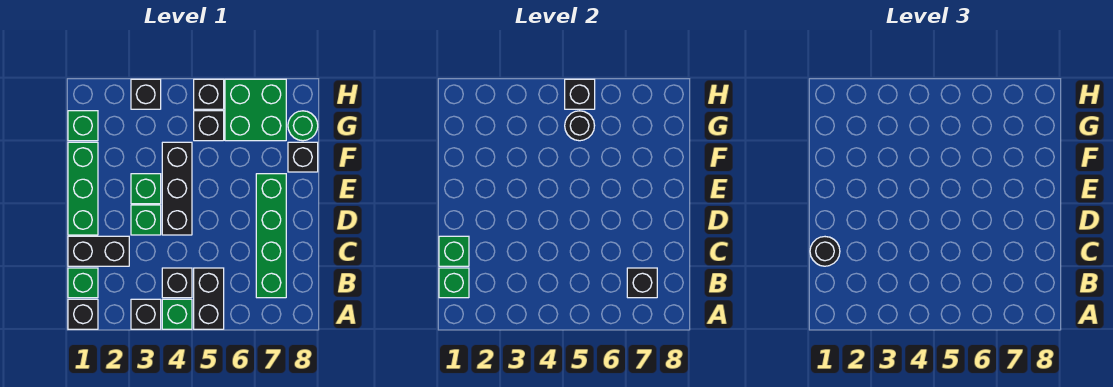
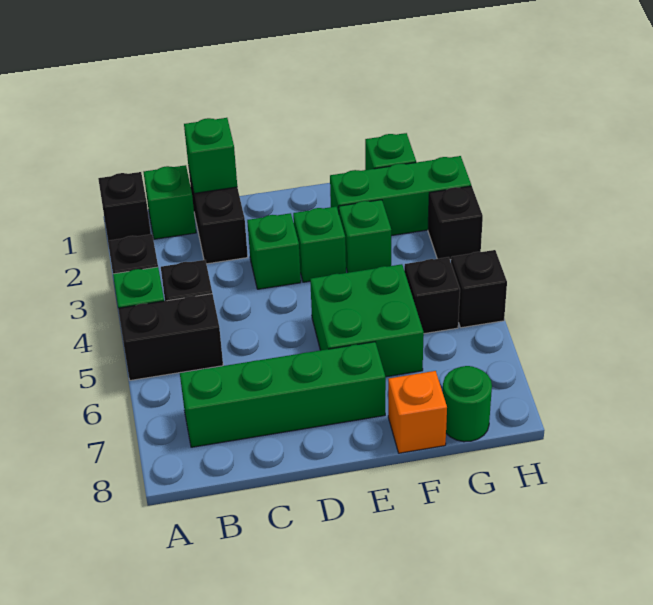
green brick B1 level 2 -> green brick F3 level 1
black brick B7 level 2 -> none
black round brick C1 level 3 -> none
green brick D1:F1 level 1 -> green brick F2:H2 level 1
black brick D4:F4 level 1 -> none
black brick F8 level 1 -> orange brick F8 level 1
black round brick G5 level 2 -> none
green brick G6:H7 level 1 -> green brick E5:F6 level 1
black brick H5 level 2 -> none

